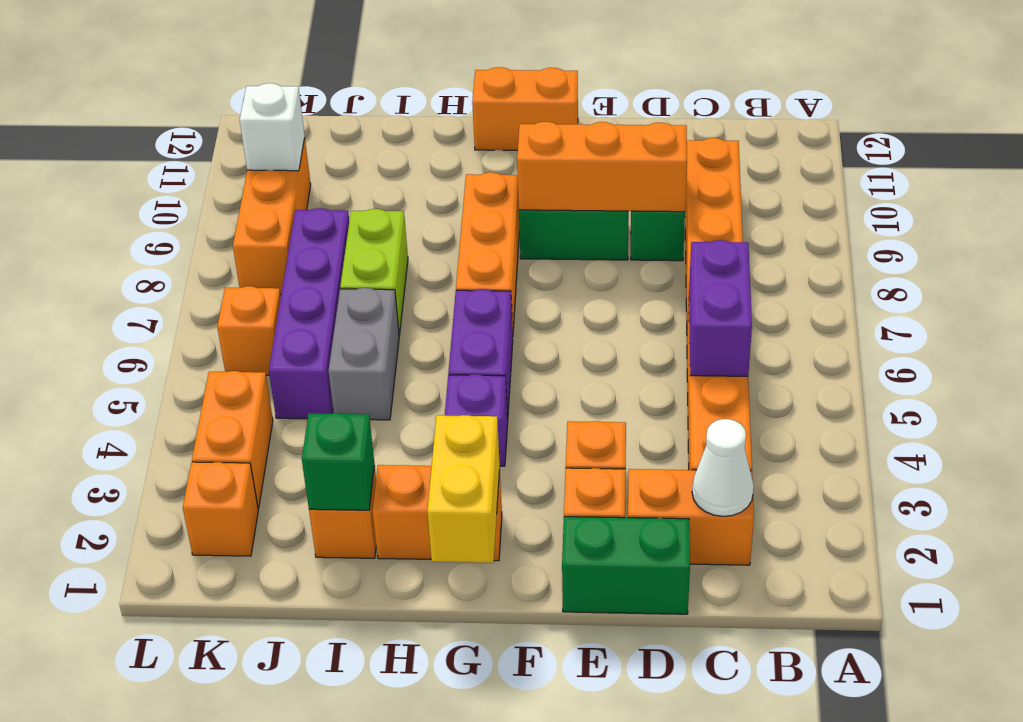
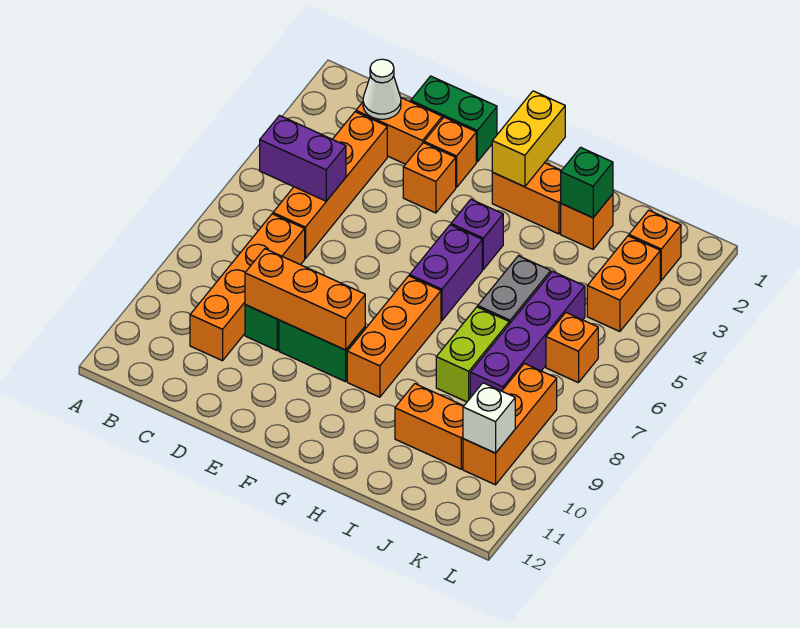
purple brick C5:C6 level 2 -> purple brick B5:C5 level 2
orange brick F12:G12 level 1 -> orange brick I10:J10 level 1

